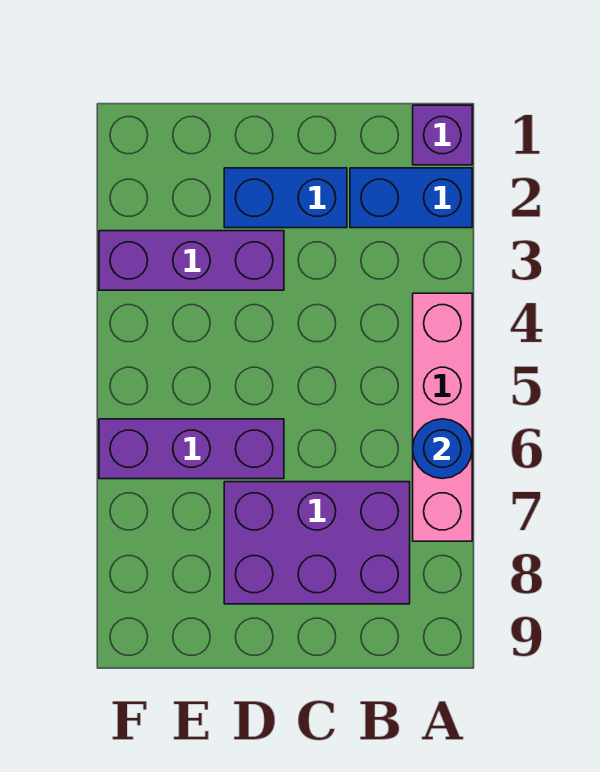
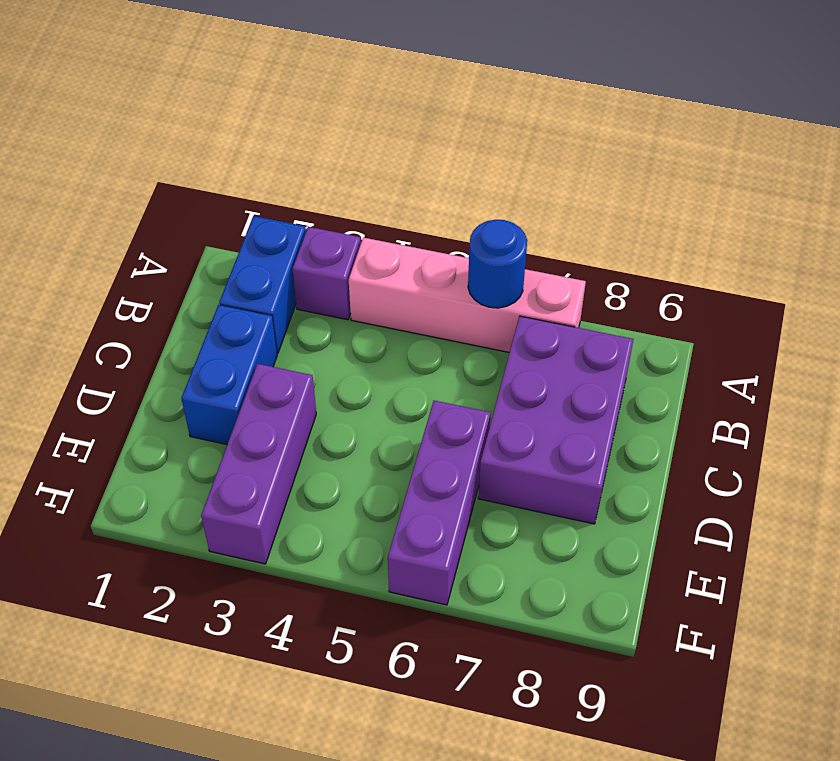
purple brick A1 level 1 -> purple brick A3 level 1

